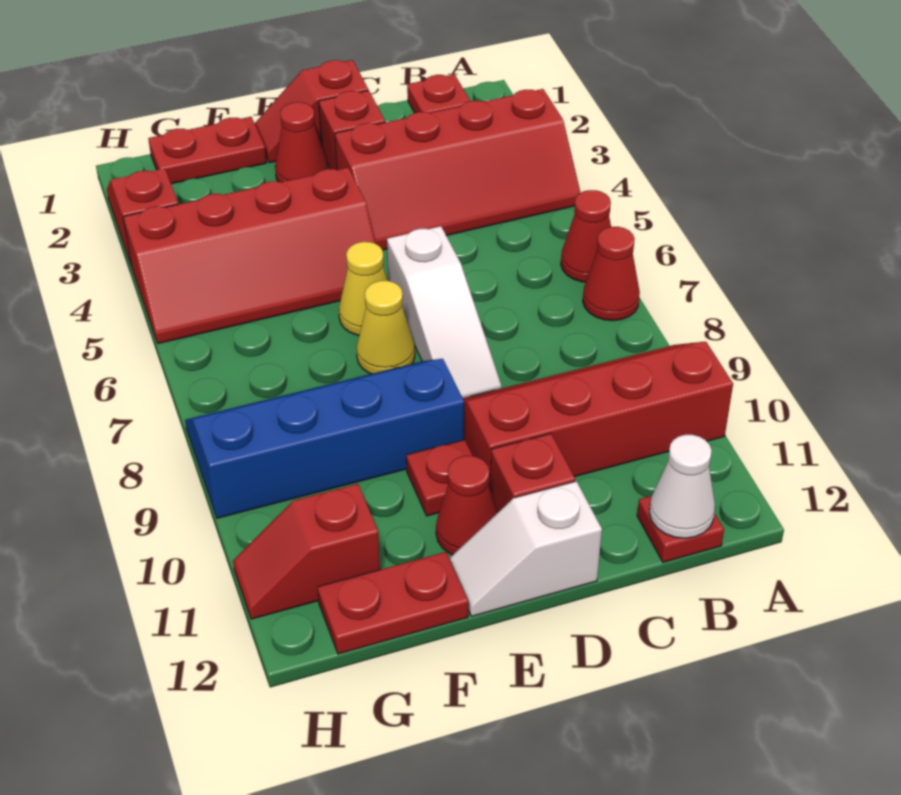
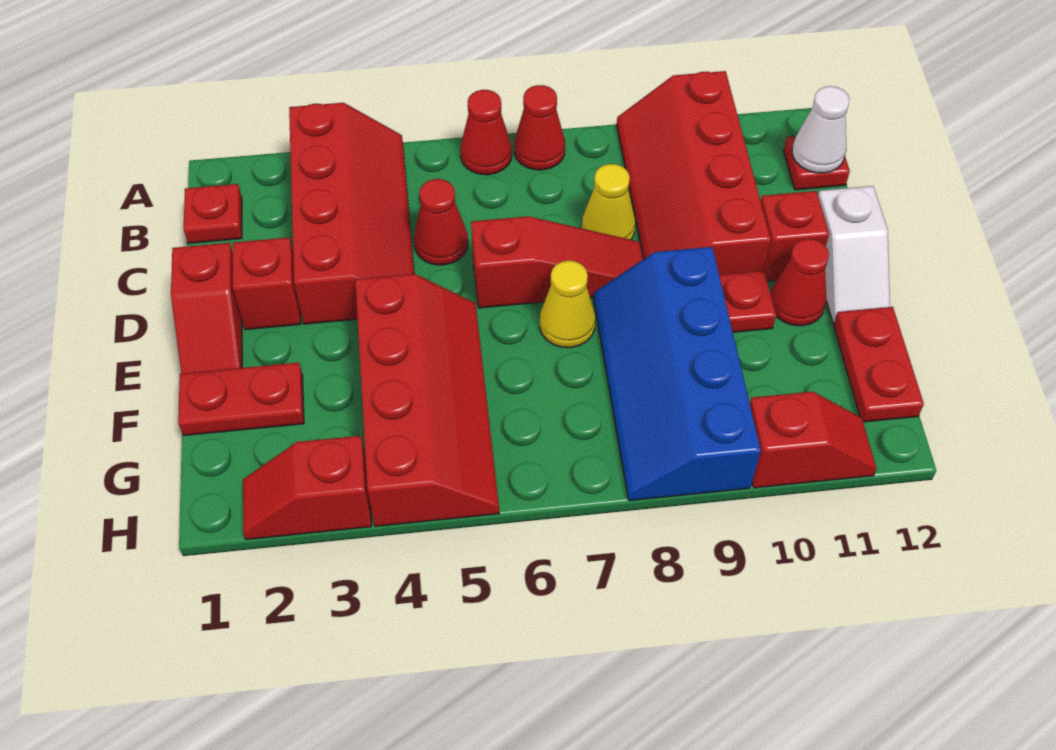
white slope D6:D8 level 1 top 6 -> red slope D6:D8 level 1 top 6
red cone E2 level 1 -> red cone C5 level 1
yellow cone E6 level 1 -> yellow cone C8 level 1
red plate F1:G1 level 1 -> red plate F1:F2 level 1
red slope G11:H11 level 1 top G -> red slope H10:H11 level 1 top 10

